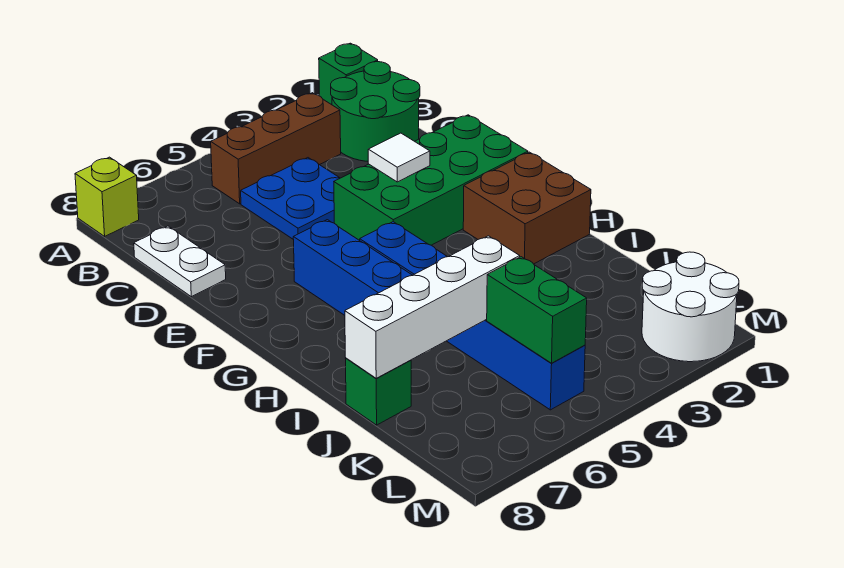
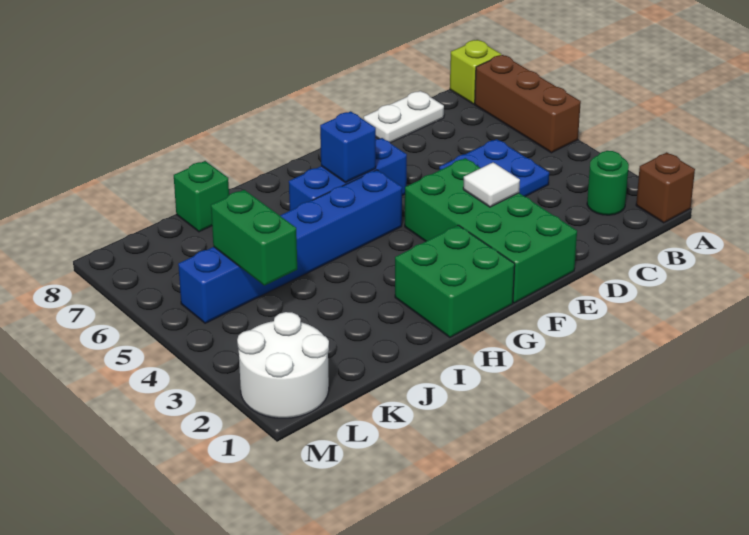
green brick A1 level 1 -> brown brick A1 level 1
green round brick B1:C2 level 1 -> green round brick B2 level 1
brown brick B3:B5 level 1 -> brown brick A5:A7 level 1
brown brick G1:H2 level 1 -> green brick G1:H2 level 1
none -> blue brick G6 level 2
white brick J5:J8 level 2 -> none
green brick K5:L5 level 2 -> green brick K4:K5 level 2

